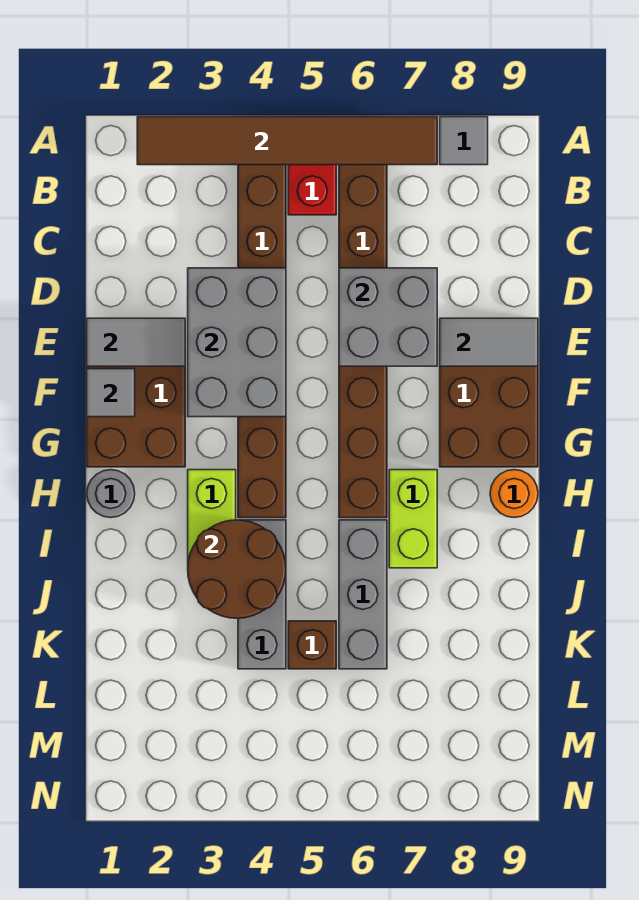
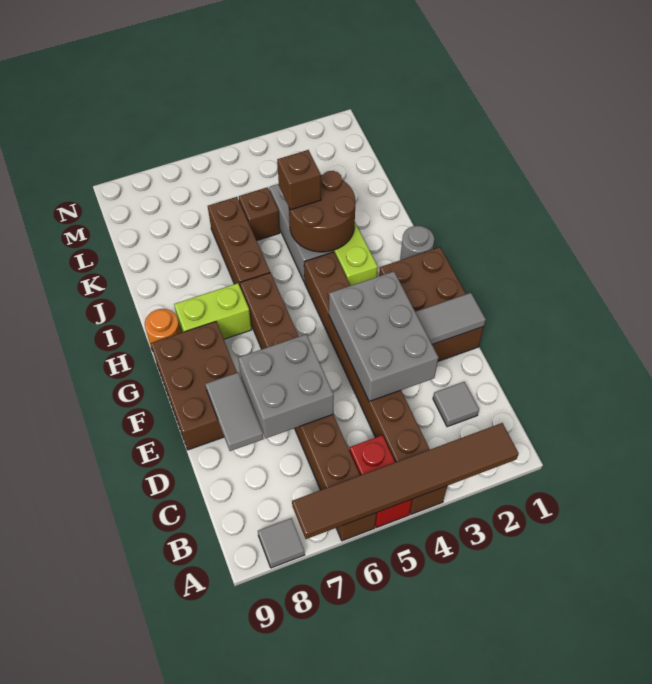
grey tile E8:E9 level 2 -> grey tile D8:E8 level 2
grey tile F1 level 2 -> grey tile C2 level 1
lime brick H7:I7 level 1 -> lime brick H7:H8 level 1
grey brick I6:K6 level 1 -> brown brick I6:K6 level 1
none -> brown brick J4 level 3

